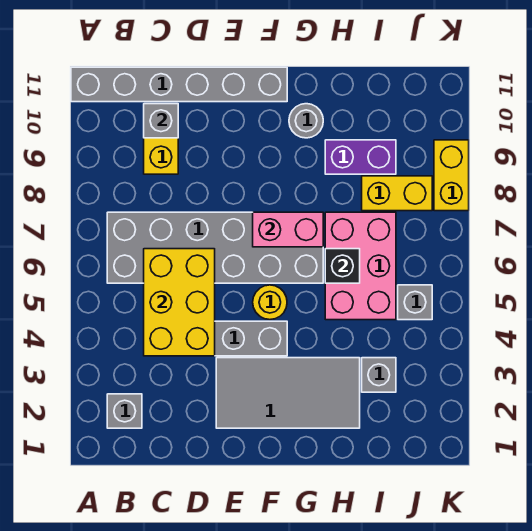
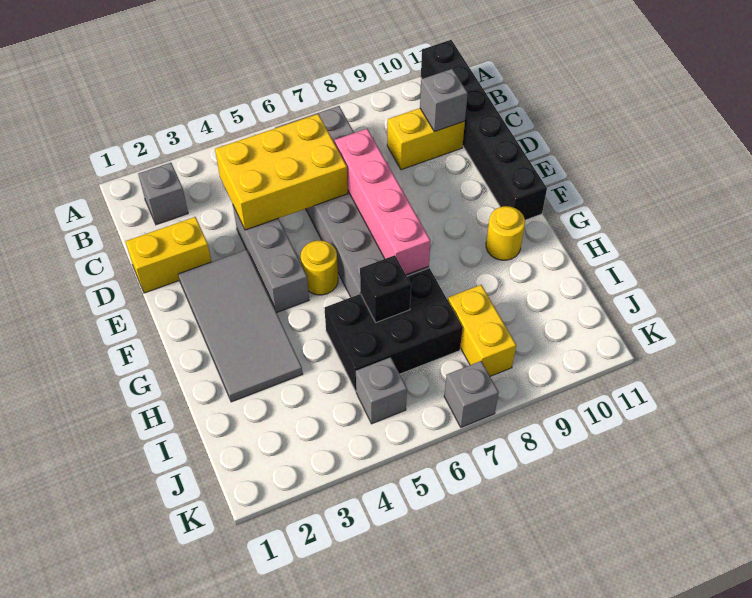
grey brick A11:F11 level 1 -> black brick A11:F11 level 1
pink brick F7:G7 level 2 -> pink brick D7:G7 level 2
grey round brick G10 level 1 -> yellow round brick G10 level 1
pink brick H5:I7 level 1 -> black brick H5:I7 level 1
purple brick H9:I9 level 1 -> none
grey brick I3 level 1 -> grey brick K7 level 1
yellow brick K8:K9 level 1 -> yellow brick D1:D2 level 1

